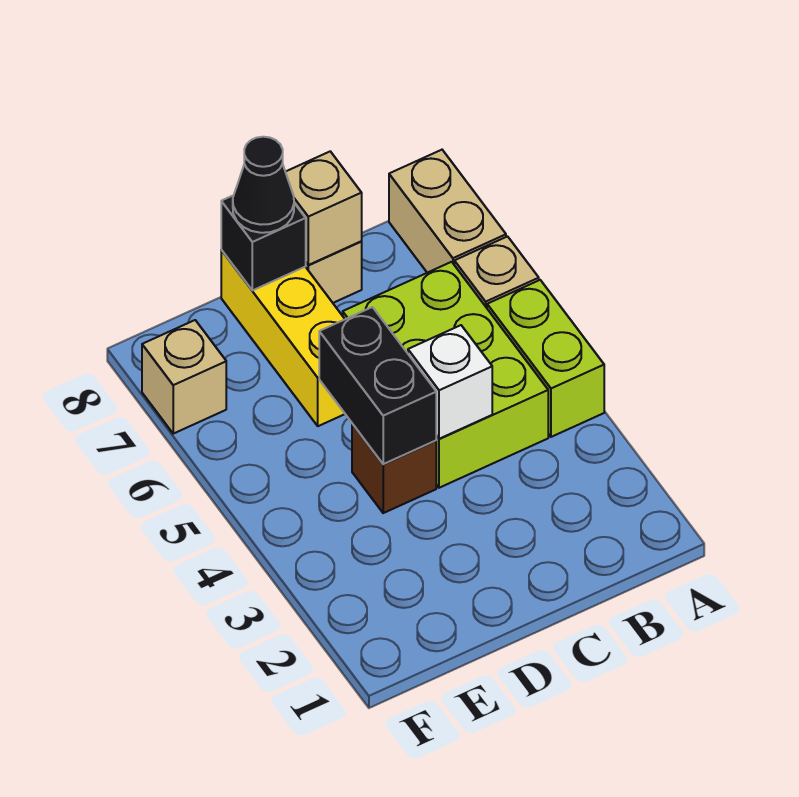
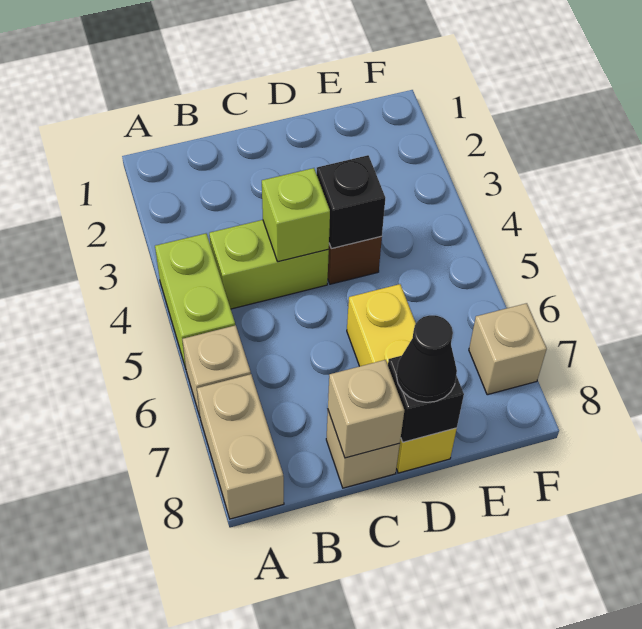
lime brick B4:C6 level 1 -> lime brick B4:C4 level 1
white brick C4 level 2 -> lime brick C4 level 2
black brick D4:D5 level 2 -> black brick D4 level 2

